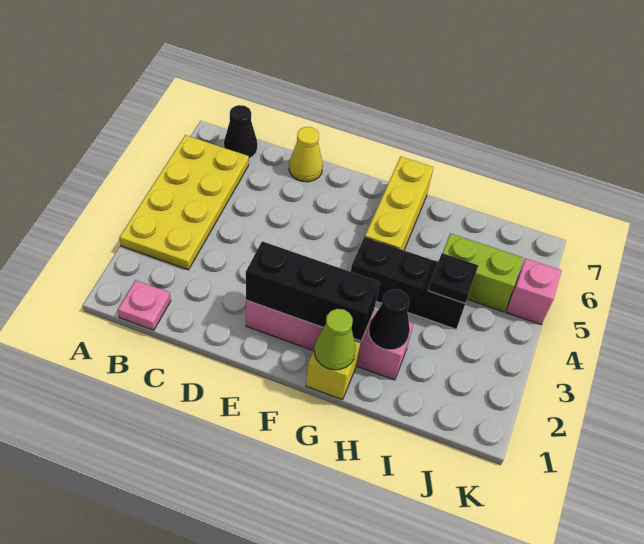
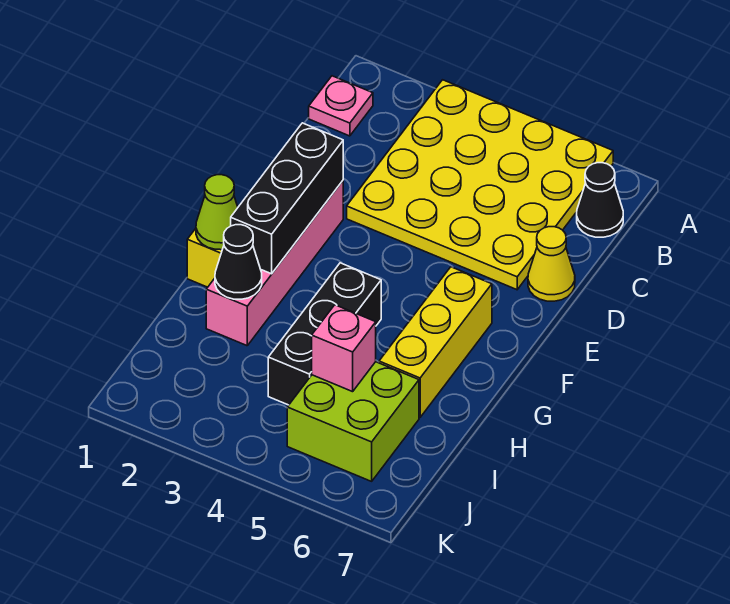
yellow plate A3:B6 level 1 -> yellow plate A3:D6 level 1
yellow brick G5:G7 level 1 -> yellow brick F6:H6 level 1
black plate I4 level 2 -> none
lime brick I5:J5 level 1 -> lime brick I5:J6 level 1
pink brick K5 level 1 -> pink brick I5 level 2

